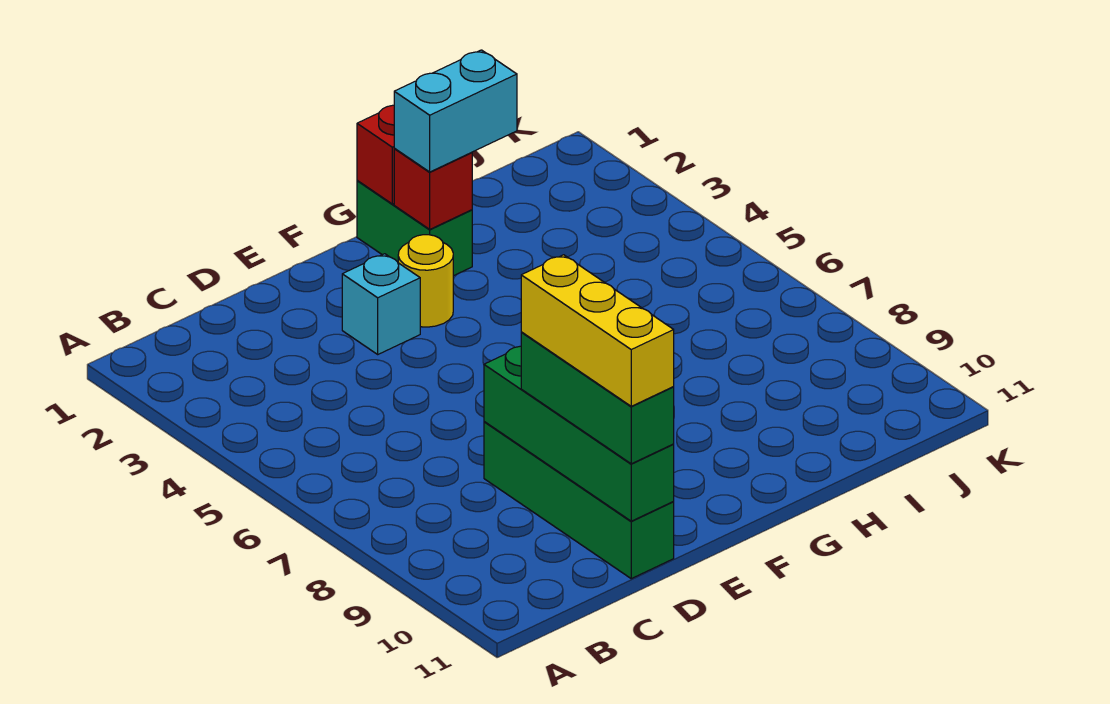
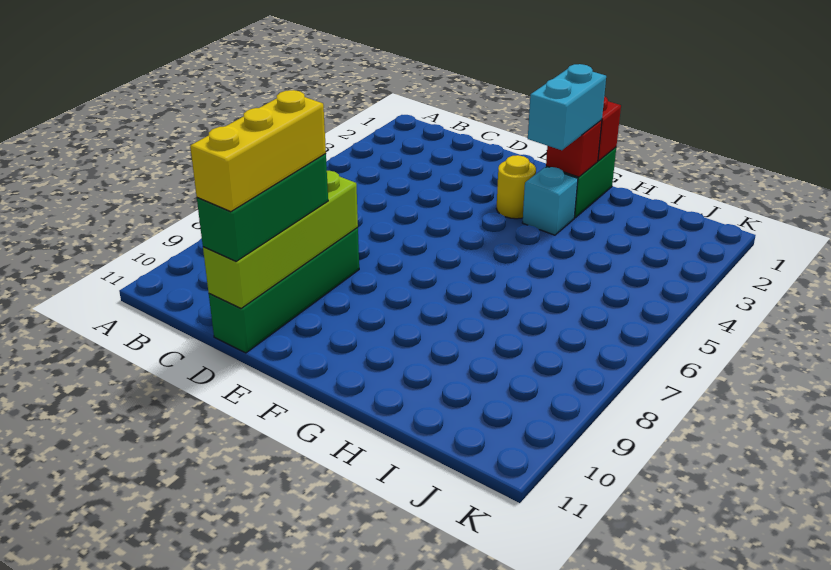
green brick D8:D11 level 2 -> lime brick D8:D11 level 2
cyan brick E3 level 1 -> cyan brick G3 level 1
cyan brick G2:H2 level 3 -> cyan brick G2:G3 level 3

